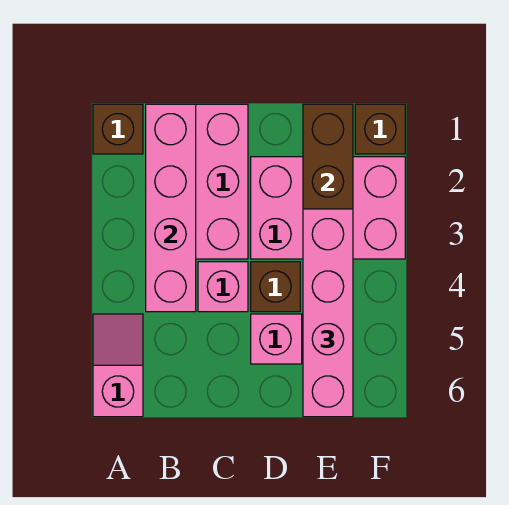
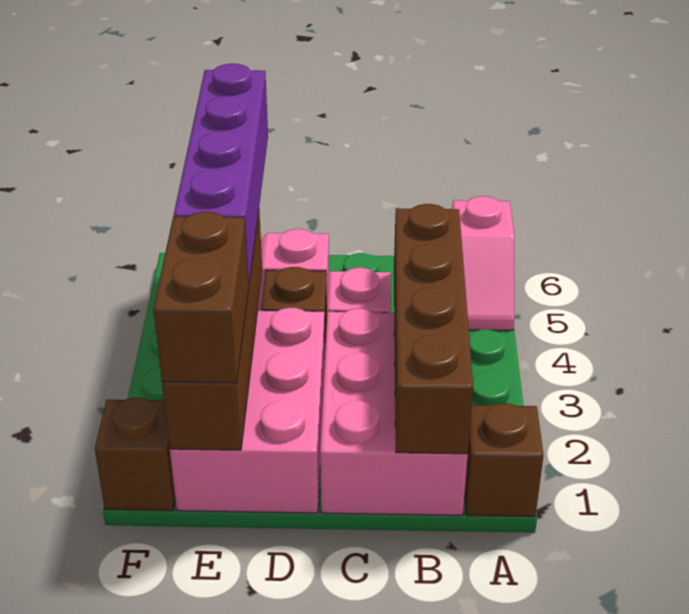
pink brick B1:B4 level 2 -> brown brick B1:B4 level 2
pink brick D2:F3 level 1 -> pink brick D1:E3 level 1
none -> brown brick E1:E2 level 3
pink brick E3:E6 level 3 -> purple brick E3:E6 level 3

